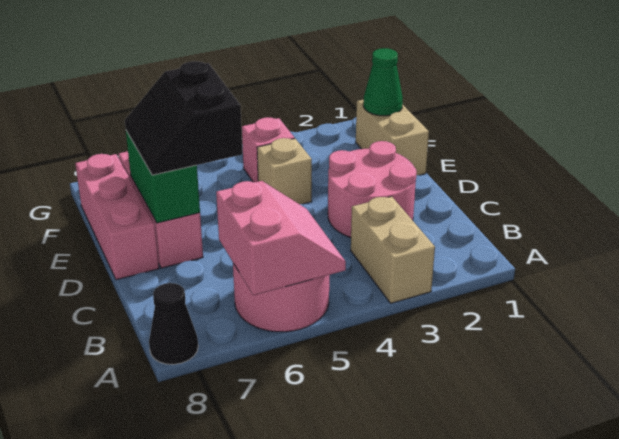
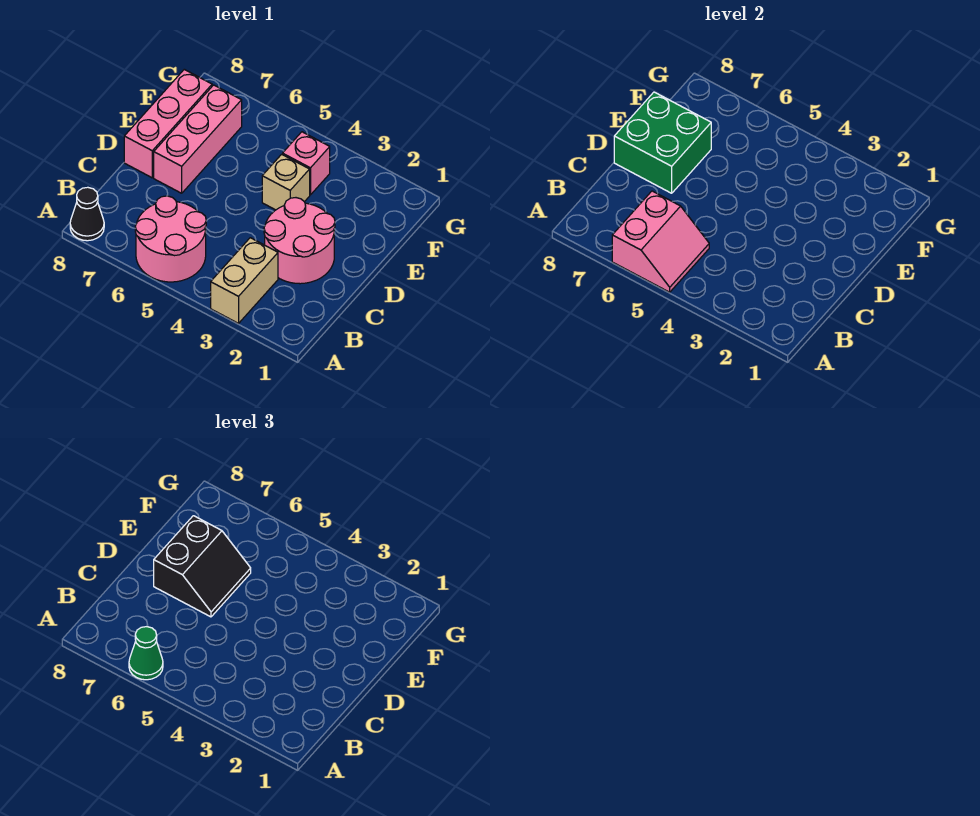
black slope D6:E7 level 3 top 6 -> black slope D6:E7 level 3 top 7
green brick D7:E7 level 2 -> green brick D7:E8 level 2
tan brick E1:F1 level 1 -> none
green cone F1 level 2 -> green cone A6 level 3

